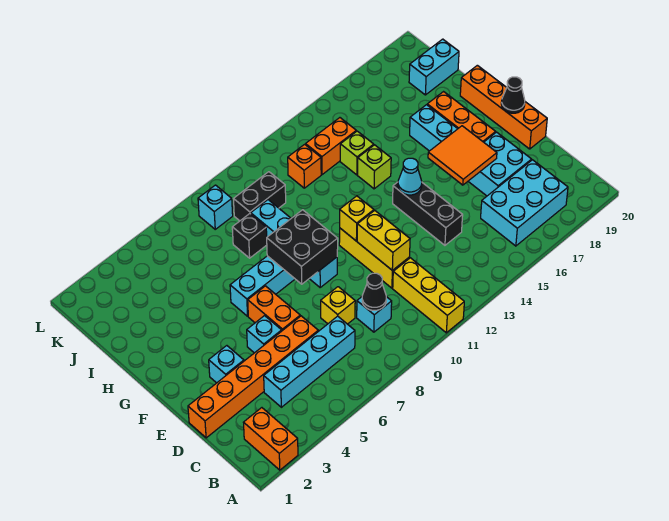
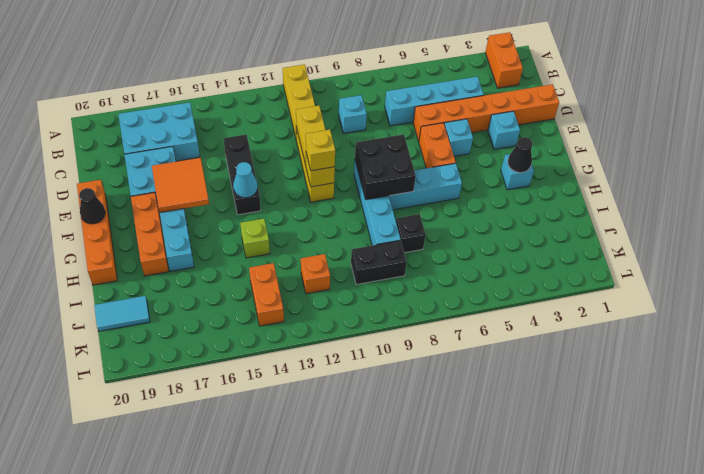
black cone C9 level 2 -> black cone G3 level 2
yellow brick D8 level 1 -> yellow brick F11 level 3
lime brick I14 level 1 -> none
orange brick J13:J14 level 1 -> orange brick J14:K14 level 1
cyan brick J19:J20 level 1 -> cyan tile J19:J20 level 1
cyan brick K8 level 1 -> cyan brick G3 level 1

